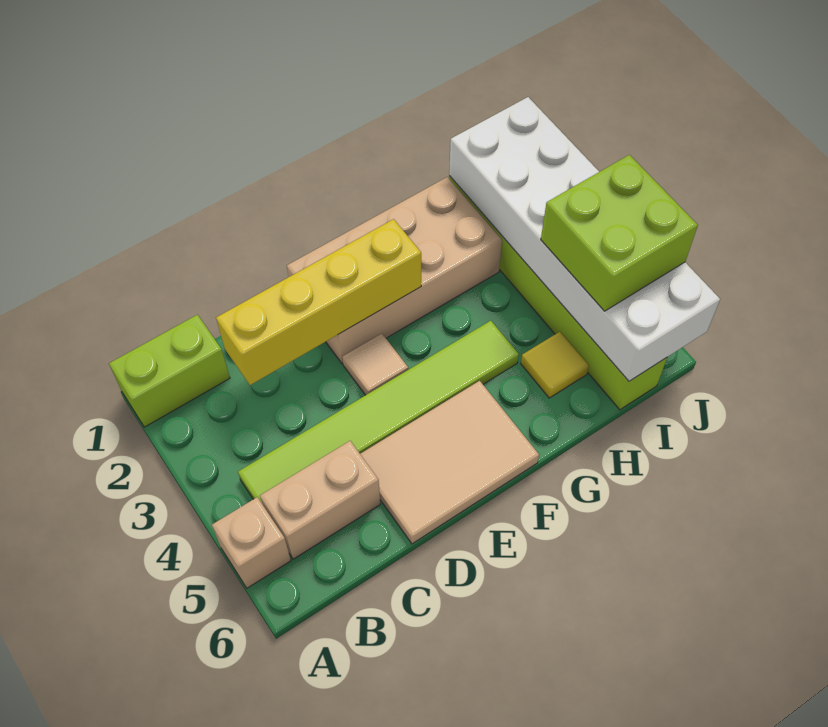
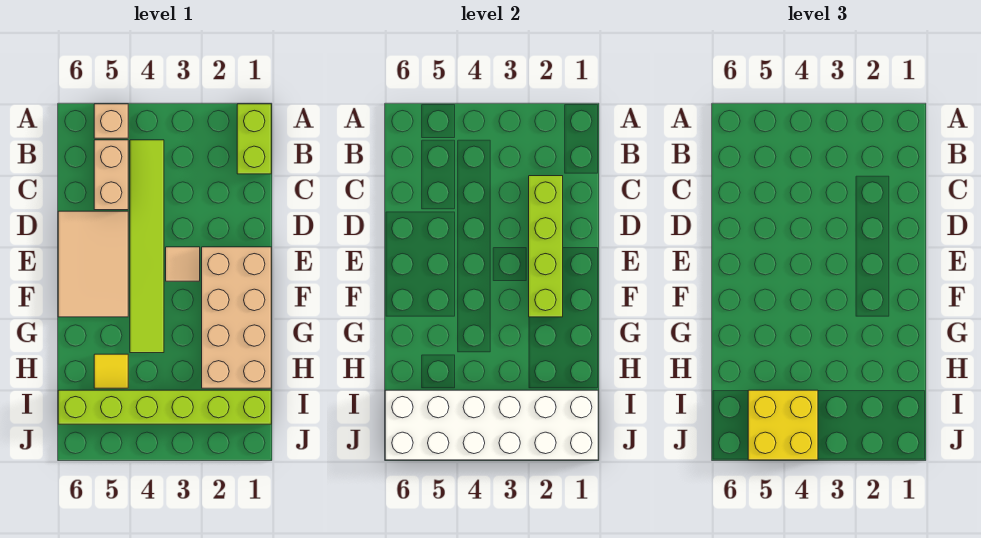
yellow brick C2:F2 level 2 -> lime brick C2:F2 level 2
lime brick I4:J5 level 3 -> yellow brick I4:J5 level 3

